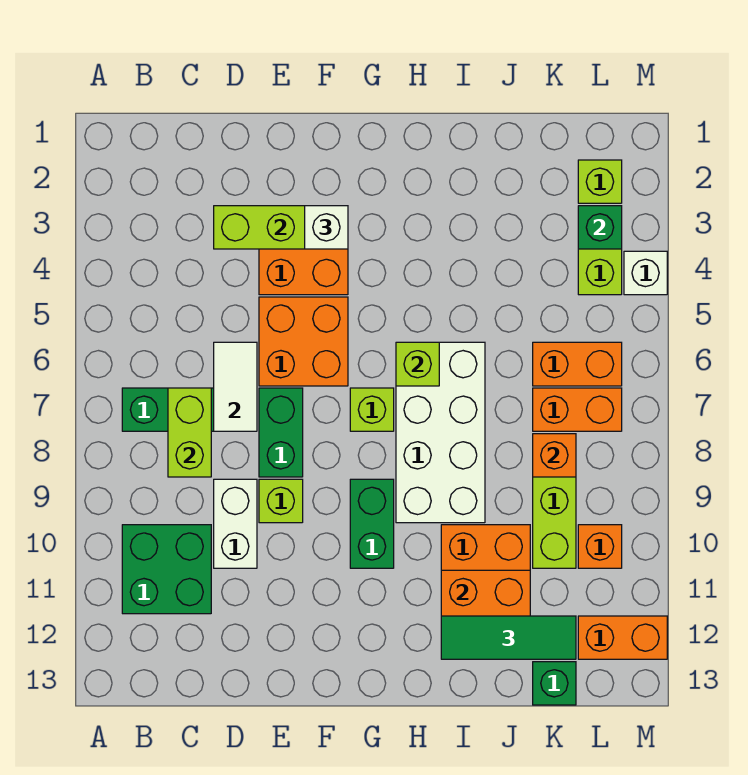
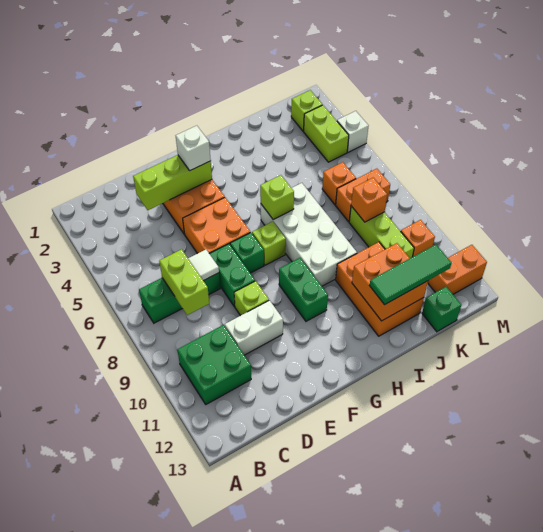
white tile D6:D7 level 2 -> white tile D7 level 2
white brick D9:D10 level 1 -> white brick D10:E10 level 1
orange brick K6:L6 level 1 -> orange brick K6 level 1
green brick L3 level 2 -> green brick F7 level 1

